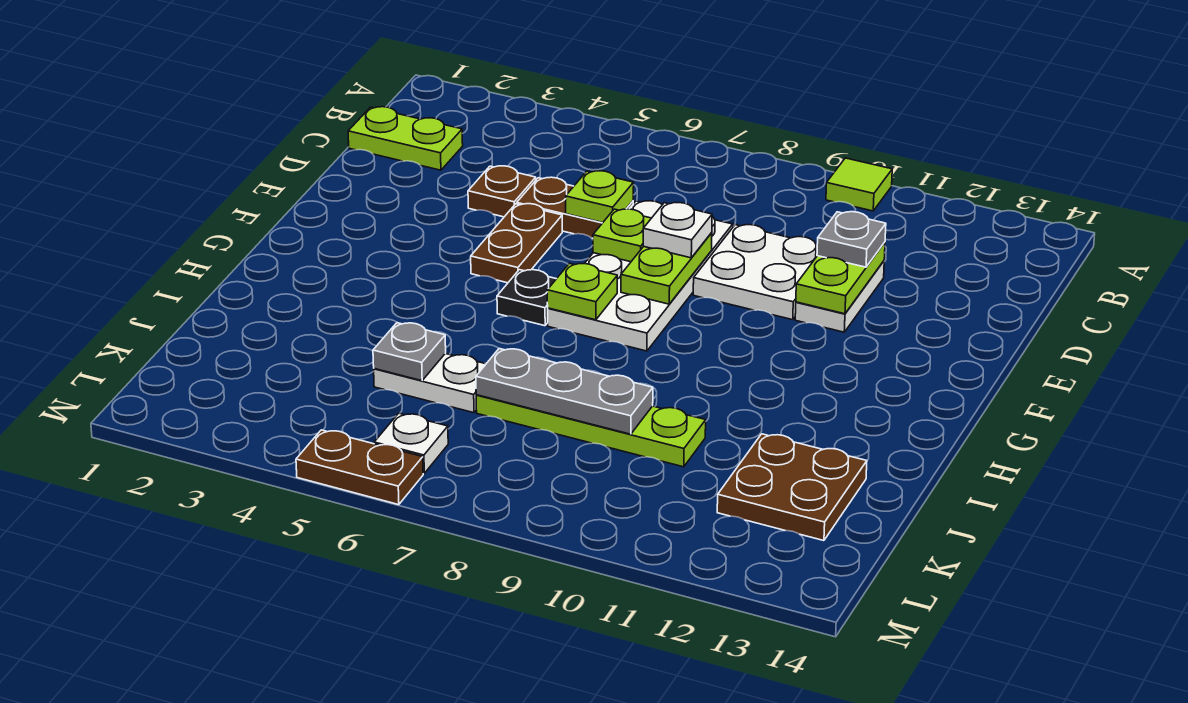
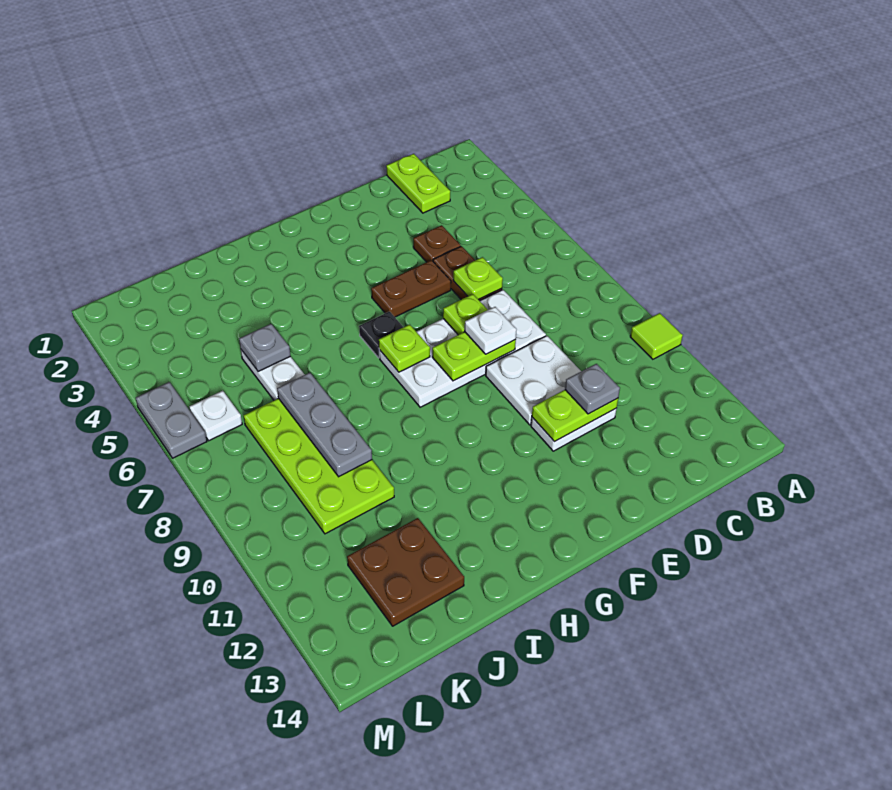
lime plate J7:J10 level 1 -> lime plate J7:K10 level 1
brown plate M5:M6 level 1 -> grey plate M5:M6 level 1

